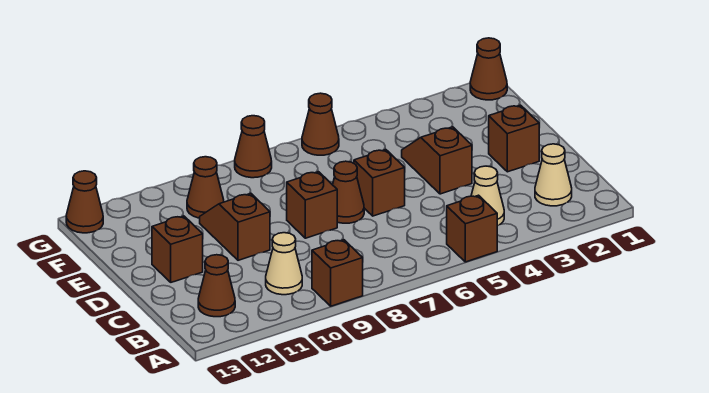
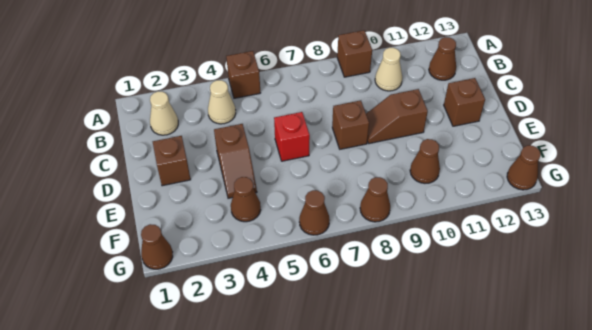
brown brick D6 level 1 -> red brick D6 level 1
brown cone D7 level 1 -> brown cone F4 level 1
brown slope D10:E10 level 1 top D -> brown slope D9:D10 level 1 top 10

